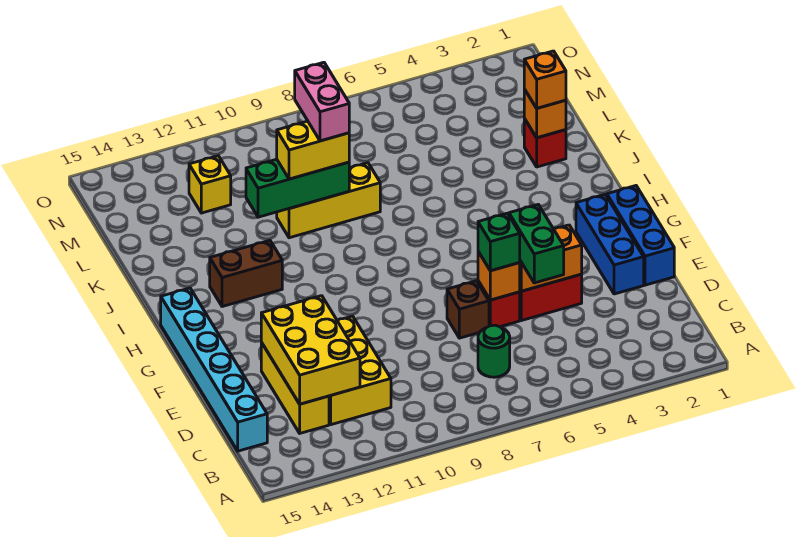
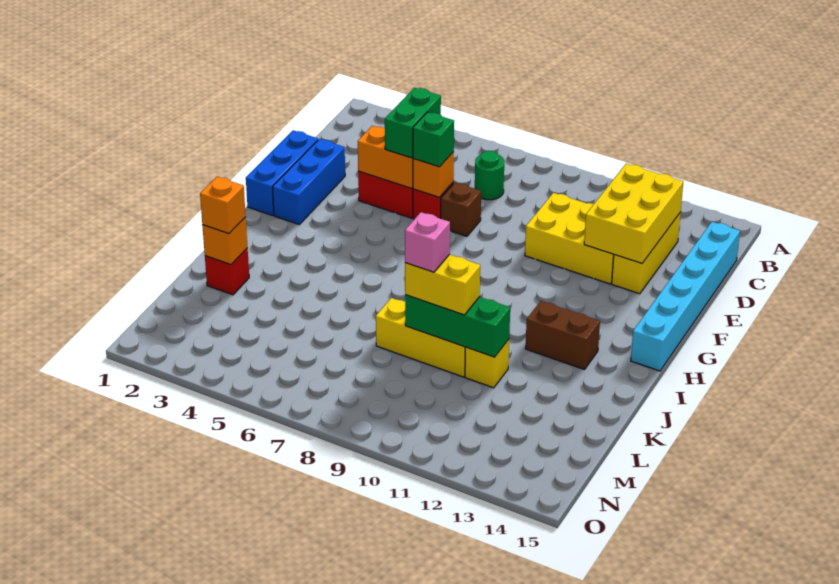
yellow brick C11:E12 level 1 -> yellow brick D10:E12 level 1
pink brick K9:L9 level 4 -> pink brick K9 level 4
yellow brick M12 level 1 -> yellow brick K11 level 1

